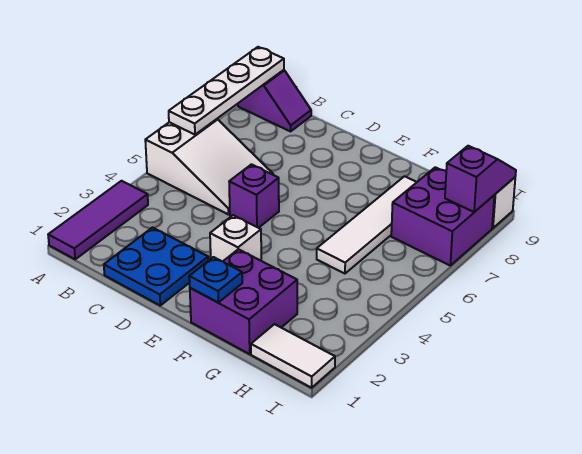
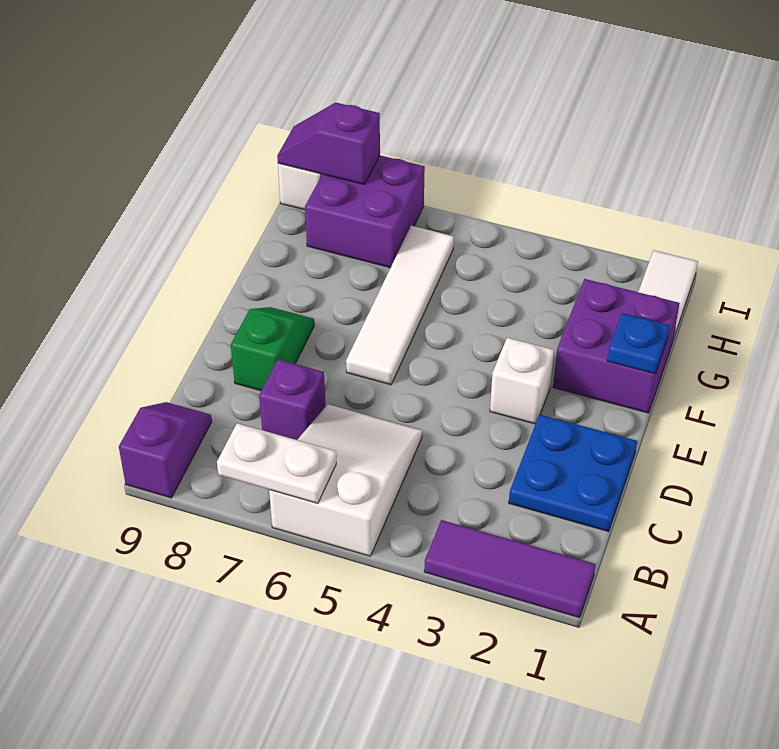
white plate A6:A9 level 2 -> white plate A6:A7 level 2
purple brick D5 level 1 -> purple brick C7 level 1
none -> green slope D8:E8 level 1 top D
white tile G5:G8 level 1 -> white tile E6:H6 level 1

